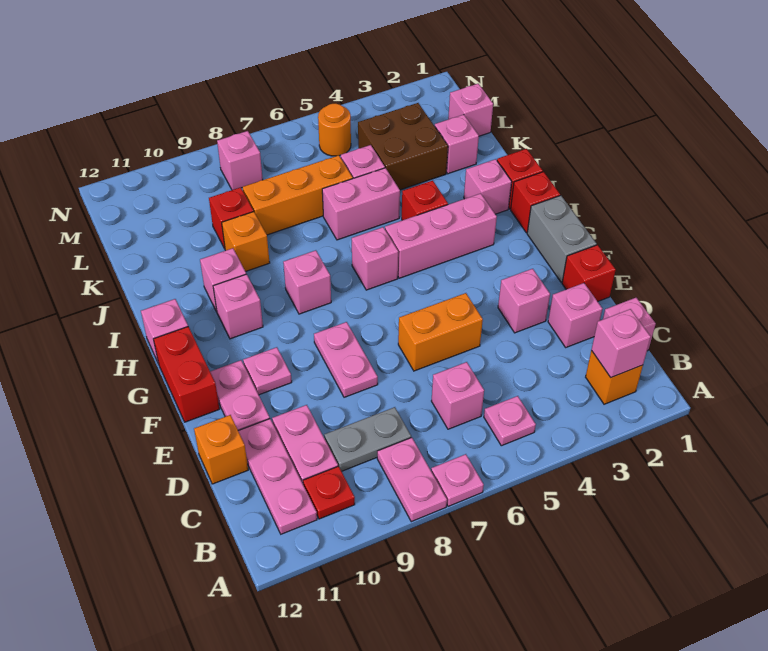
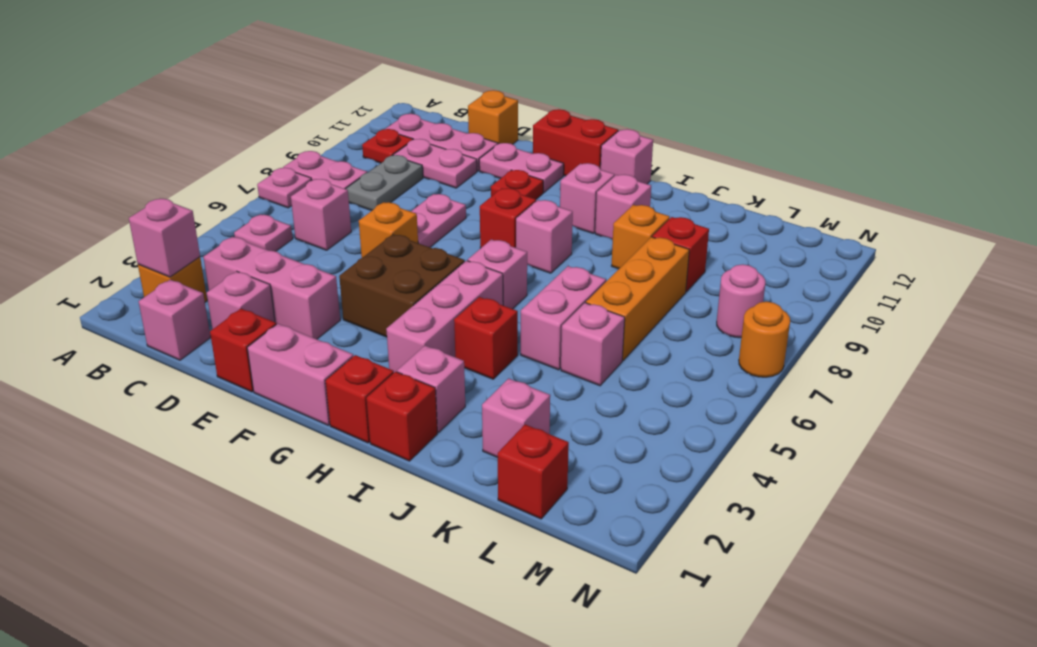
pink brick E3 level 1 -> pink brick C3:E3 level 1
orange brick E5:E6 level 1 -> orange brick E6 level 1
pink plate E8:F8 level 1 -> pink plate E7:E8 level 1
grey brick F1:G1 level 1 -> pink brick F1:G1 level 1
pink plate F10 level 1 -> red plate F10 level 1
none -> red brick G8 level 1
brown brick K3:L4 level 1 -> brown brick F4:G5 level 1
pink brick L1 level 1 -> red brick L1 level 1
orange round brick M5 level 1 -> orange round brick N7 level 1
pink brick M8 level 1 -> pink round brick M8 level 1

